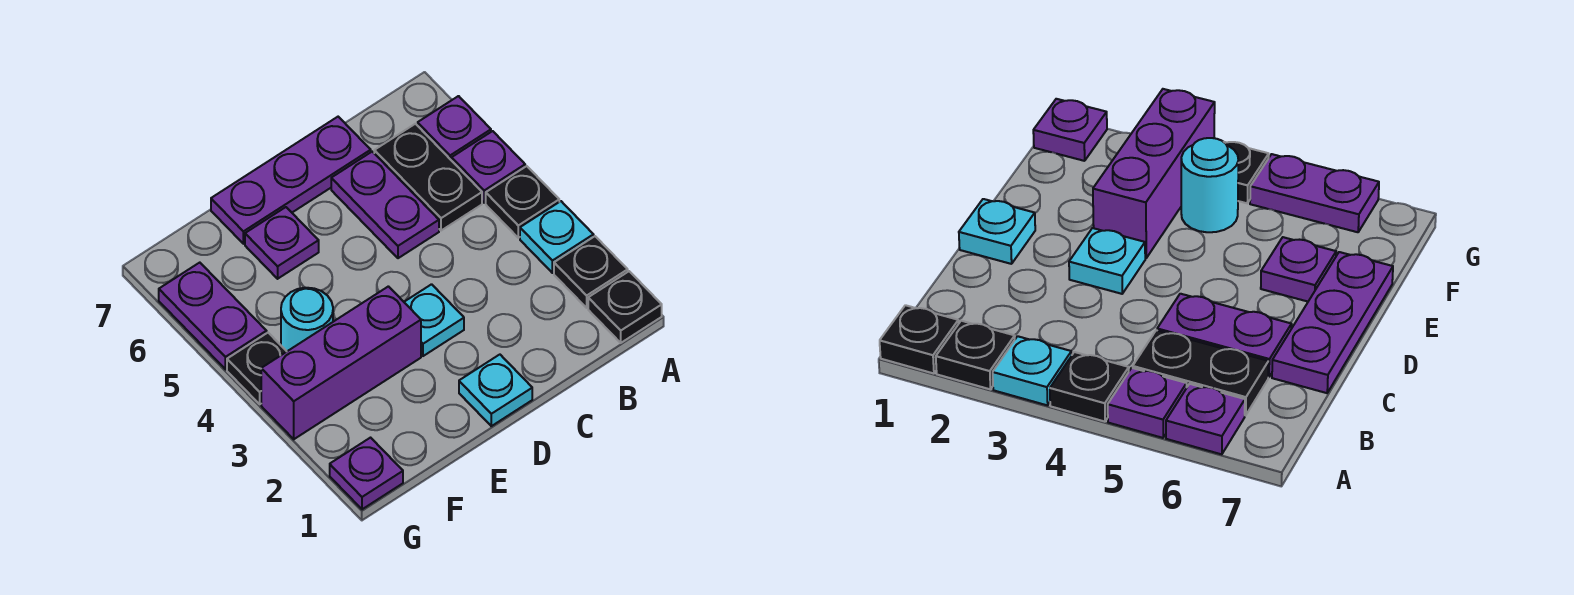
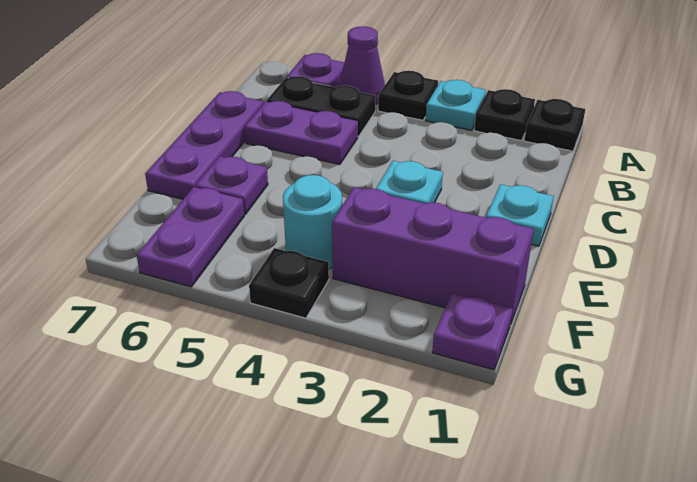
purple plate A5 level 1 -> purple cone A5 level 1
purple brick E3:G3 level 1 -> purple brick F1:F3 level 1
purple plate G5:G6 level 1 -> purple plate F6:G6 level 1

